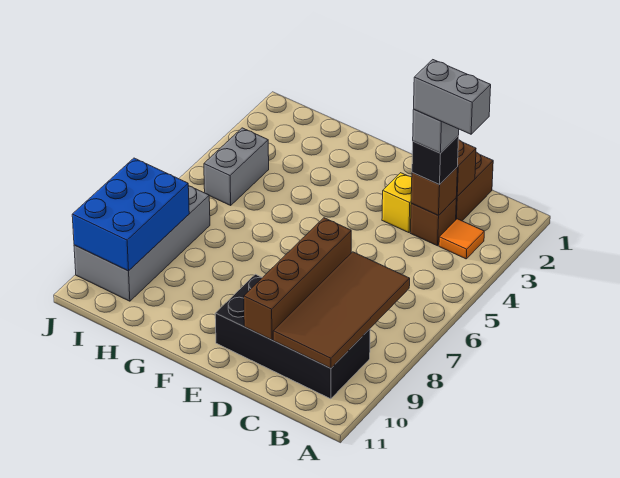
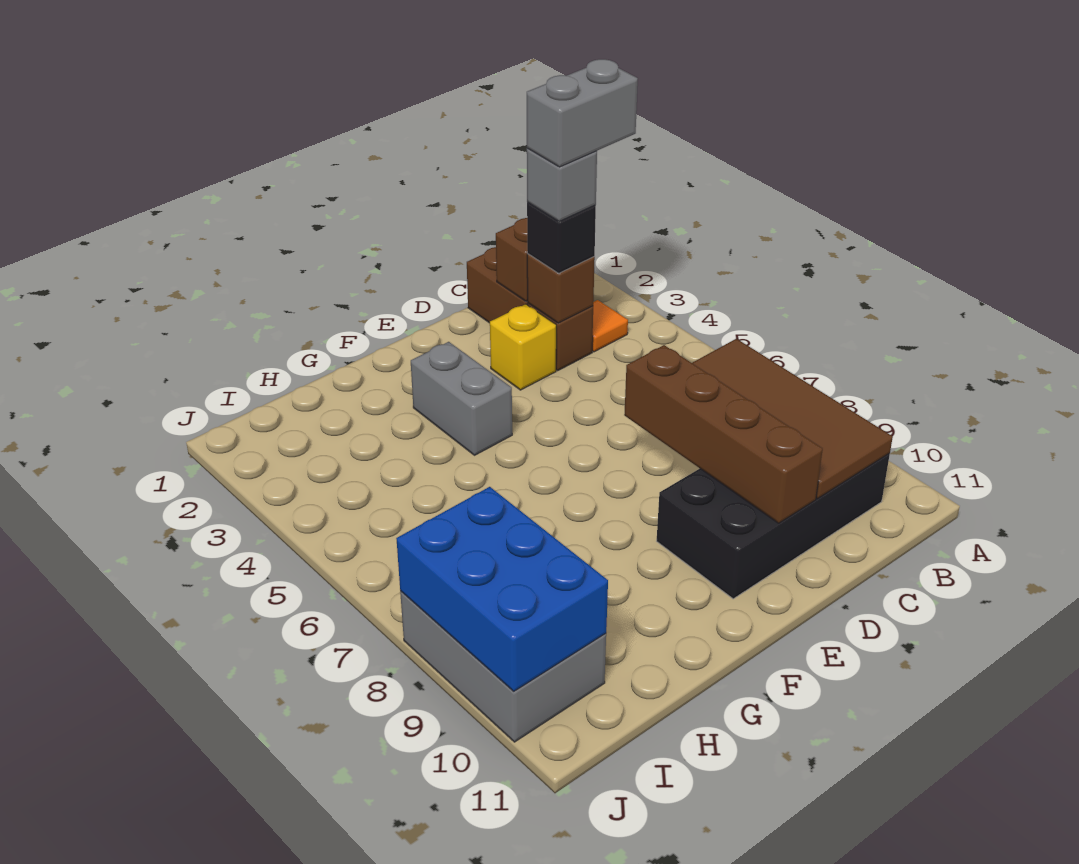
grey brick I4:I5 level 1 -> grey brick F3:F4 level 1
grey brick I7:J10 level 1 -> grey brick I8:J10 level 1

